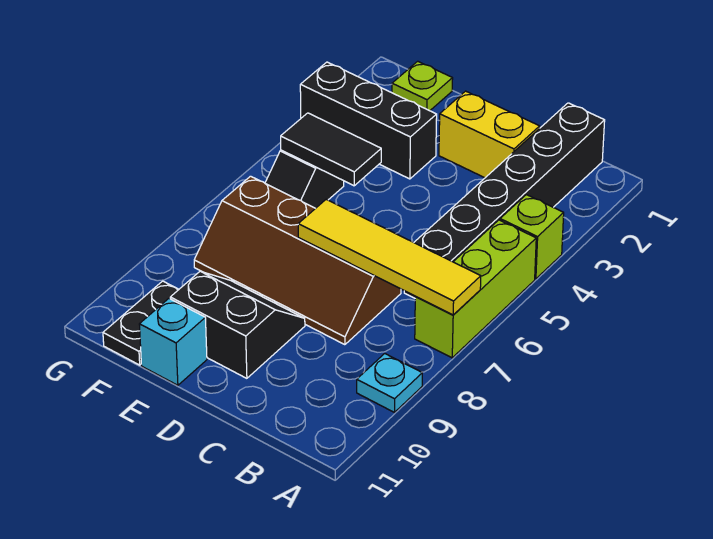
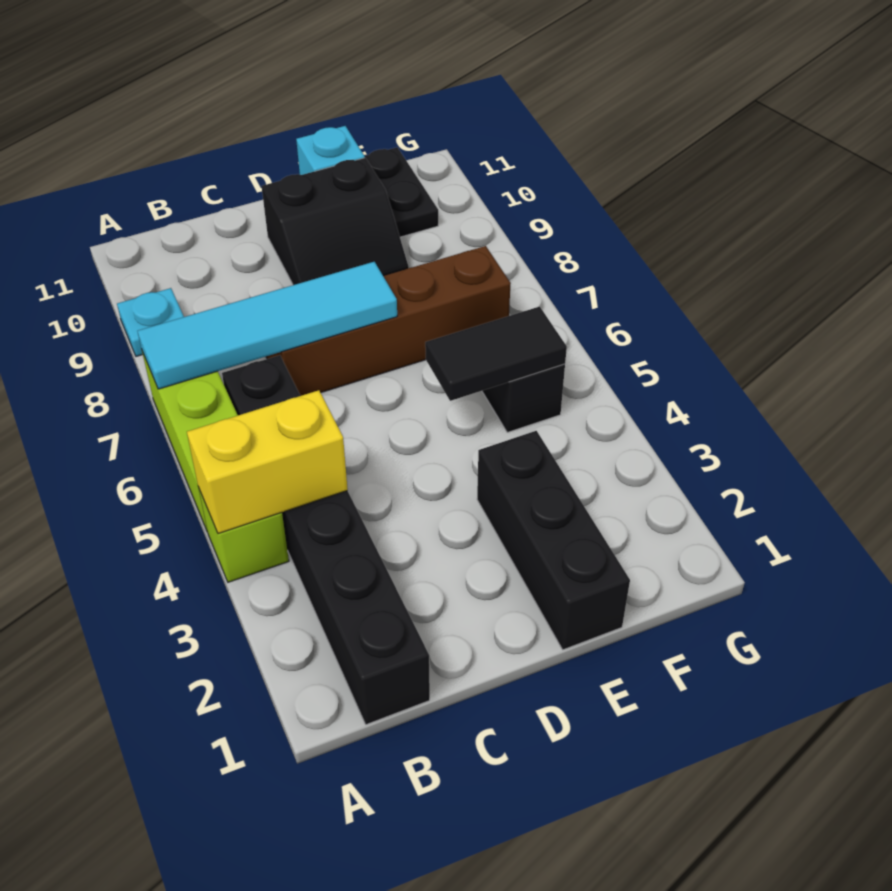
yellow tile A7:D7 level 2 -> cyan tile A7:D7 level 2
yellow brick C2:D2 level 1 -> yellow brick A4:B4 level 2
black brick E3:G3 level 1 -> black brick E1:E3 level 1
lime plate F1 level 1 -> none

